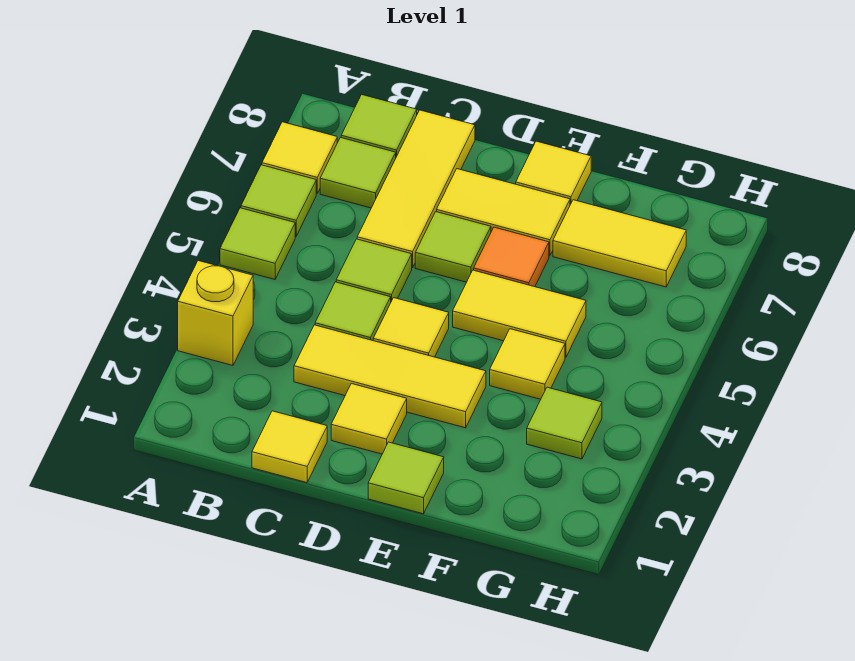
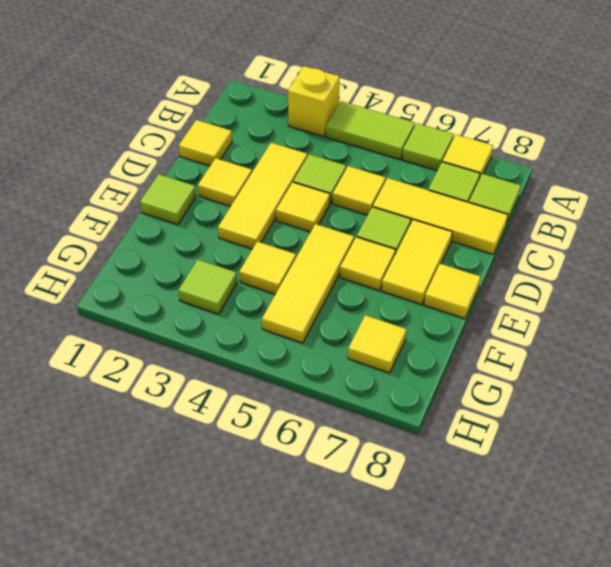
lime tile A5 level 1 -> lime tile A4:A5 level 1
lime tile C5 level 1 -> yellow tile C5 level 1
yellow tile E5:F5 level 1 -> yellow tile E5:G5 level 1
orange tile E6 level 1 -> yellow tile E6 level 1
yellow tile F7:G7 level 1 -> yellow tile G7 level 1

